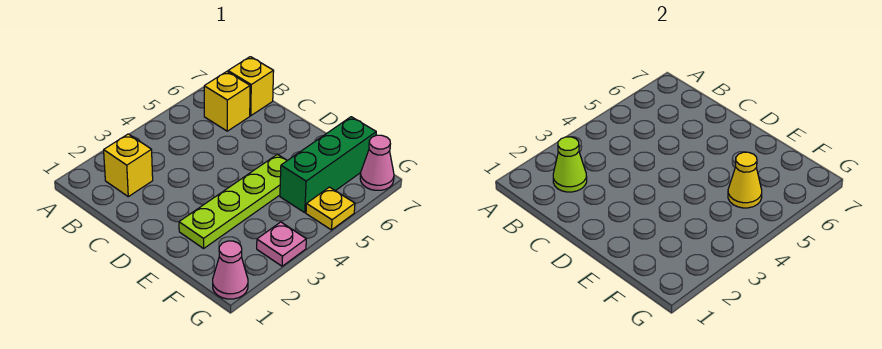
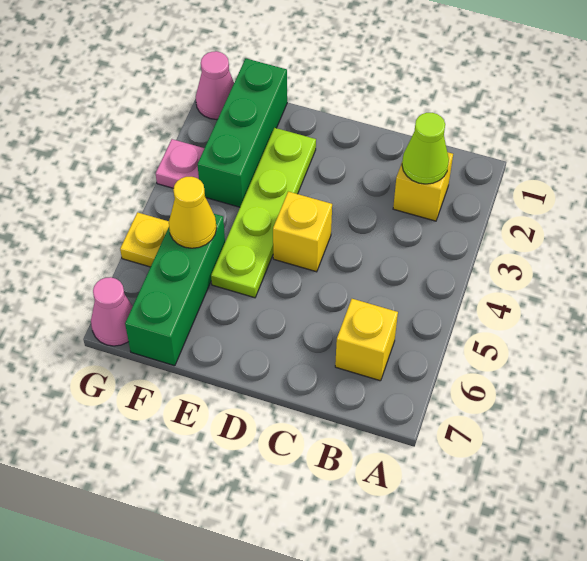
yellow brick B7 level 1 -> yellow brick D4 level 1
none -> green brick F1:F3 level 1

